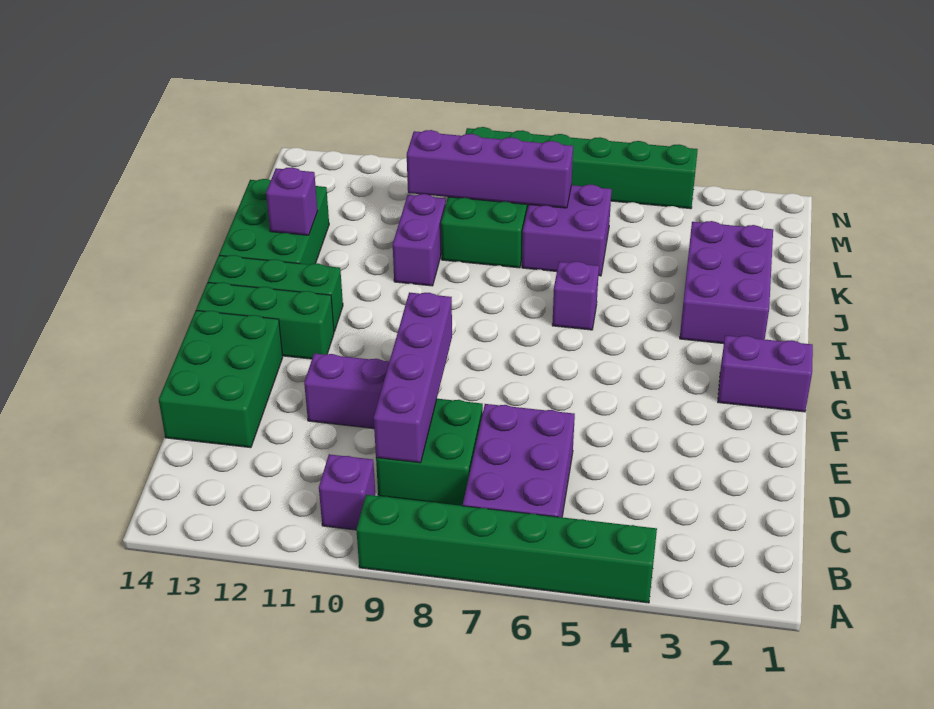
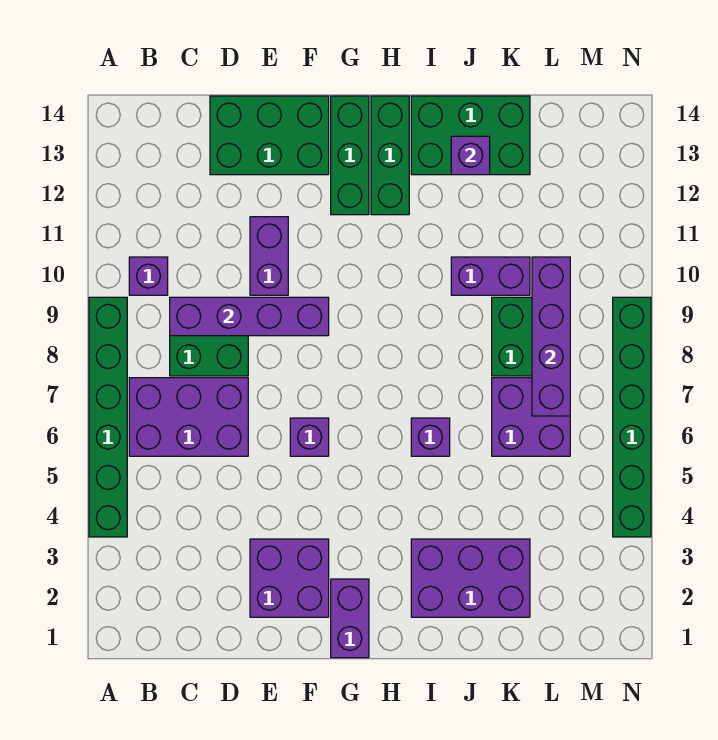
none -> purple brick E2:F3 level 1
none -> purple brick F6 level 1

